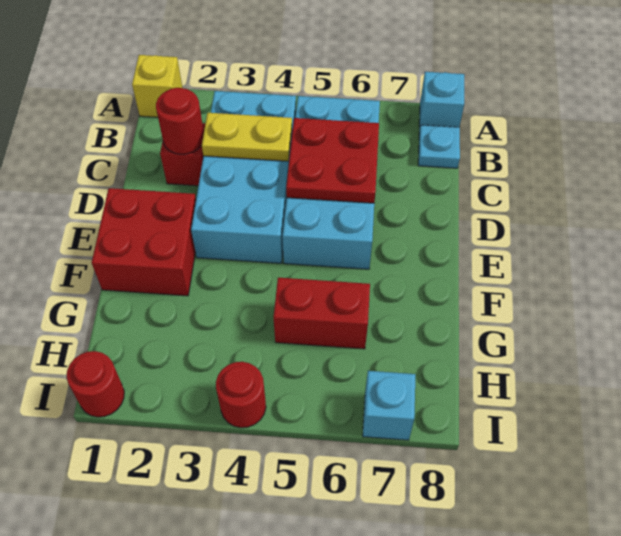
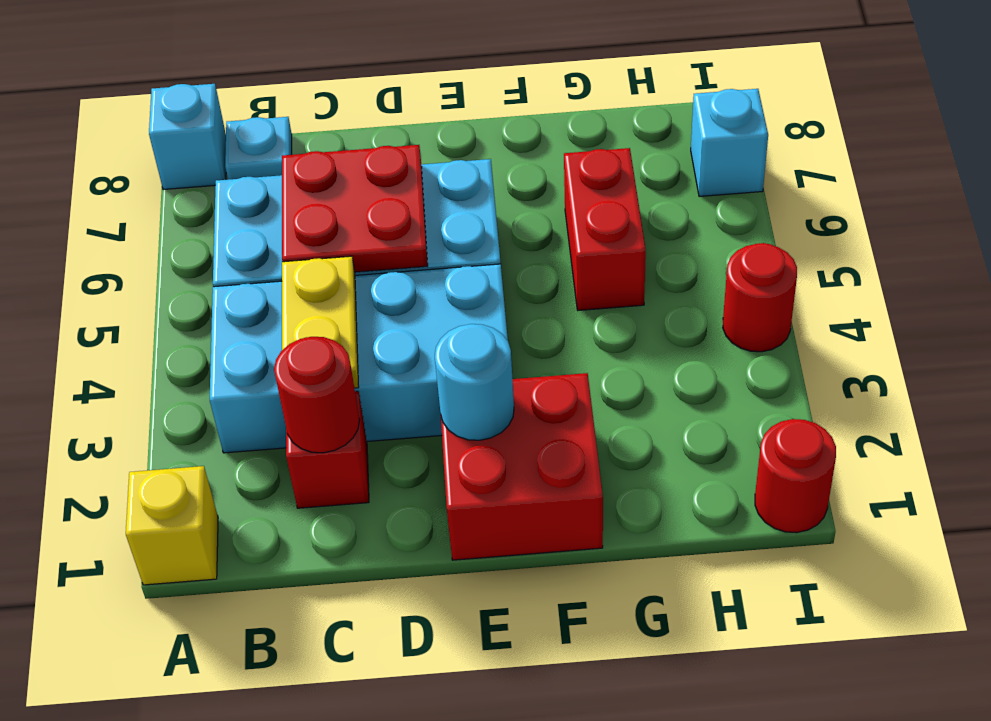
none -> cyan round brick E2 level 2

